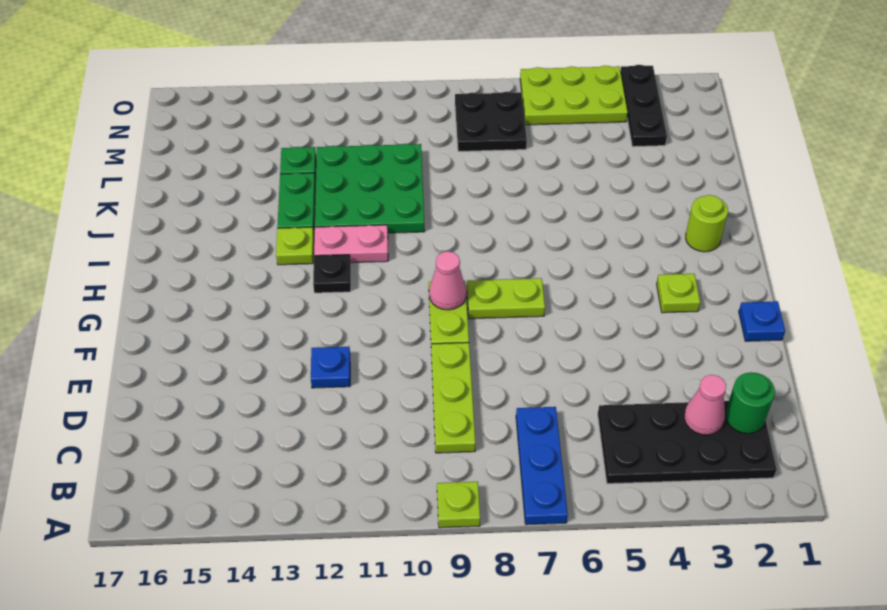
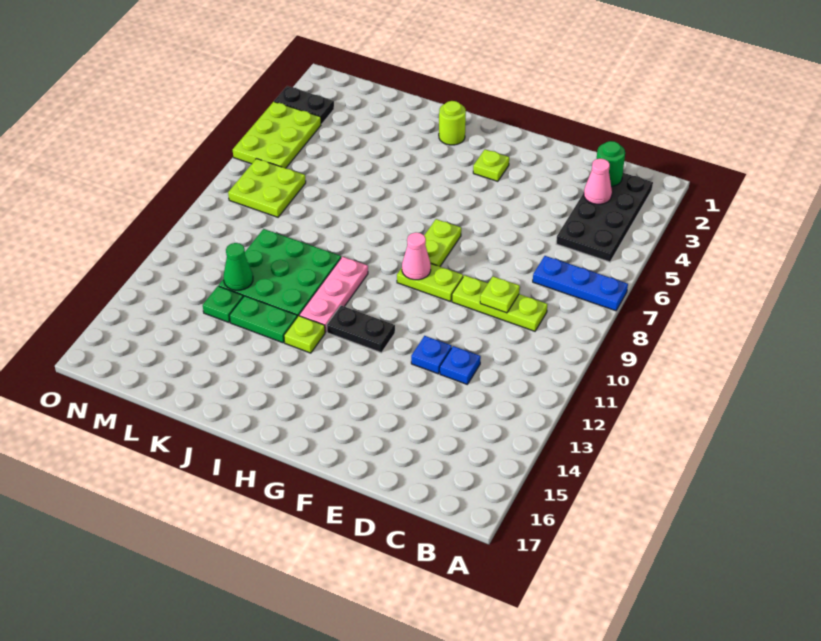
lime plate A9 level 1 -> lime plate D9 level 2
blue plate F1 level 1 -> blue plate D12 level 1
black plate H12 level 1 -> black plate G12:H12 level 1
pink plate I11:I12 level 1 -> pink plate I10:I12 level 1
none -> green cone L12 level 2
black plate M3:O3 level 1 -> black plate N3:O3 level 1
black plate M7:N8 level 1 -> lime plate M7:N8 level 1

